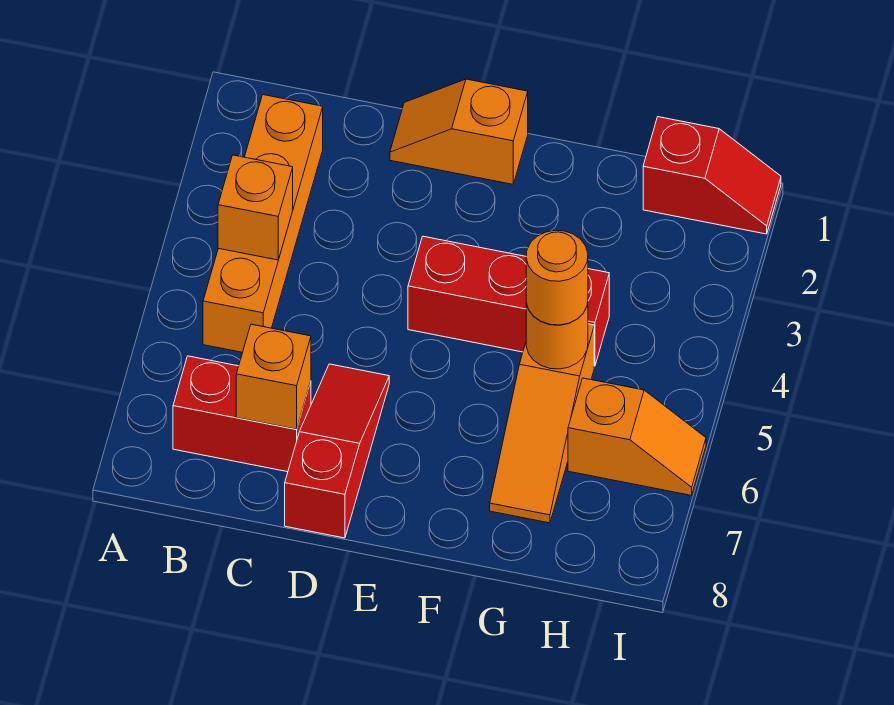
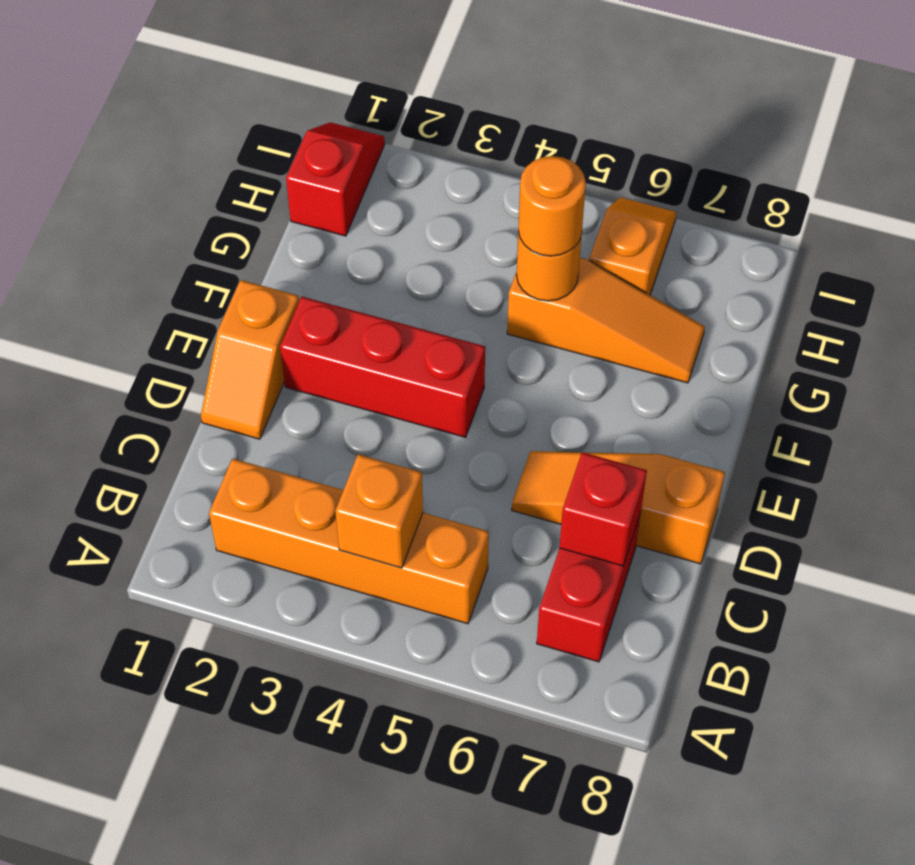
orange brick C7 level 2 -> red brick C7 level 2
red slope D6:D8 level 1 top 8 -> orange slope D6:D8 level 1 top 8
red brick E4:G4 level 1 -> red brick E2:E4 level 1

